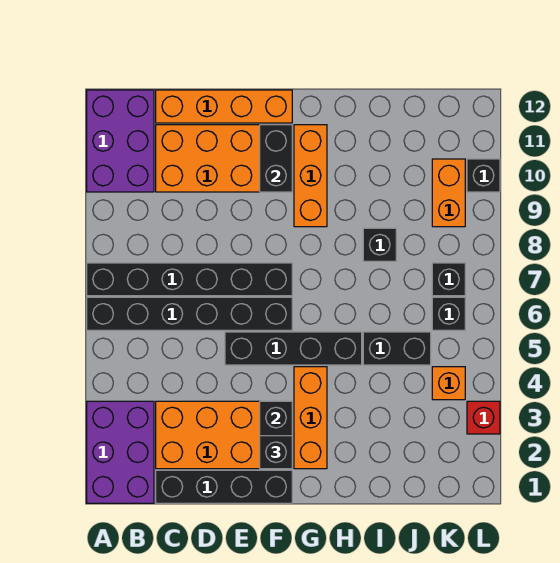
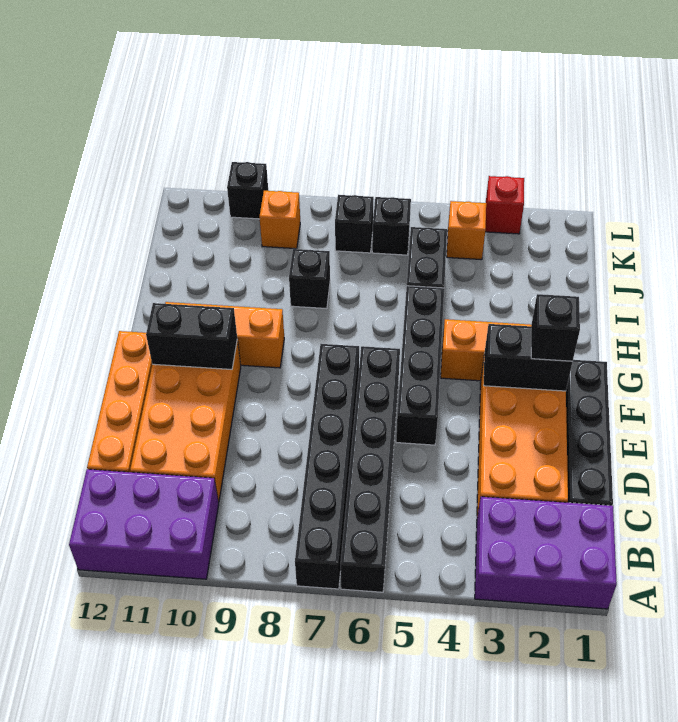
orange brick K9:K10 level 1 -> orange brick K9 level 1

